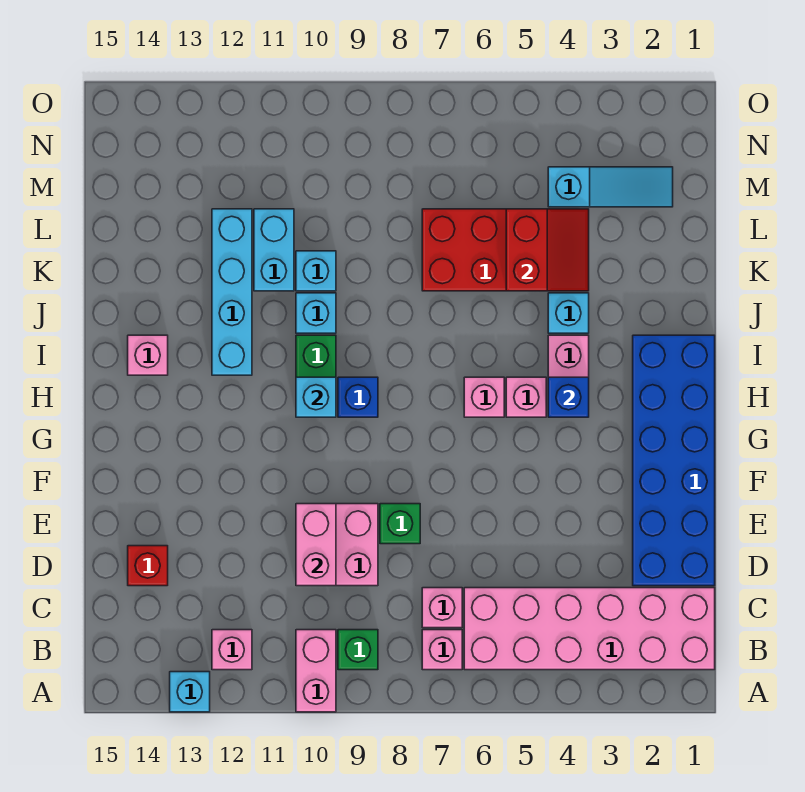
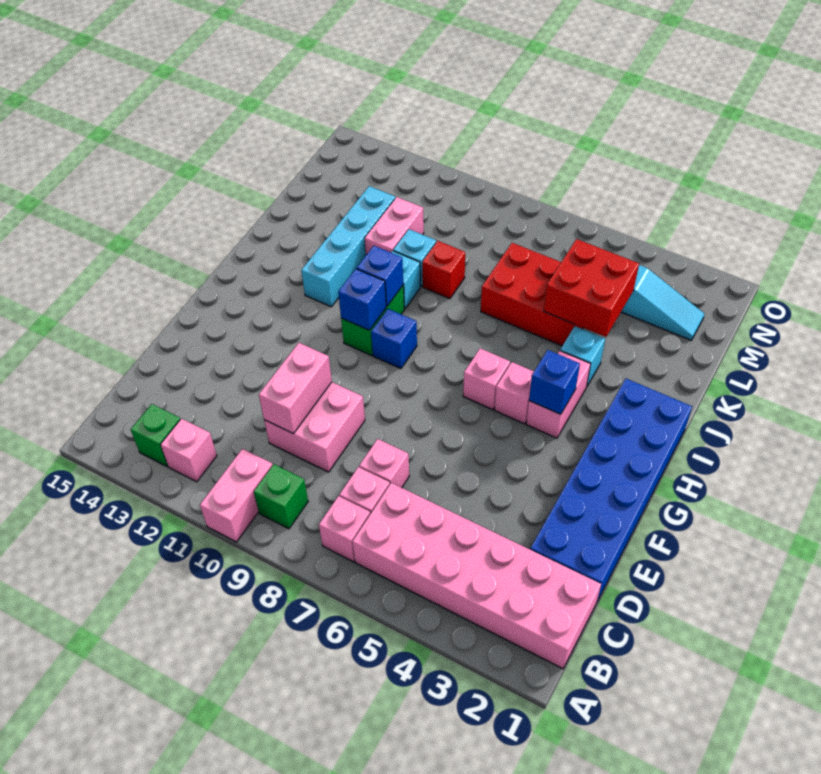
cyan brick A13 level 1 -> none
red brick D14 level 1 -> red brick K9 level 1
green brick E8 level 1 -> green brick B13 level 1
cyan brick H10 level 2 -> blue brick H10 level 2
none -> blue brick I10 level 2
pink brick I14 level 1 -> pink brick D7 level 1
red slope K4:L5 level 2 top 5 -> red brick K4:L5 level 2
cyan brick K11:L11 level 1 -> pink brick K11:L11 level 1

